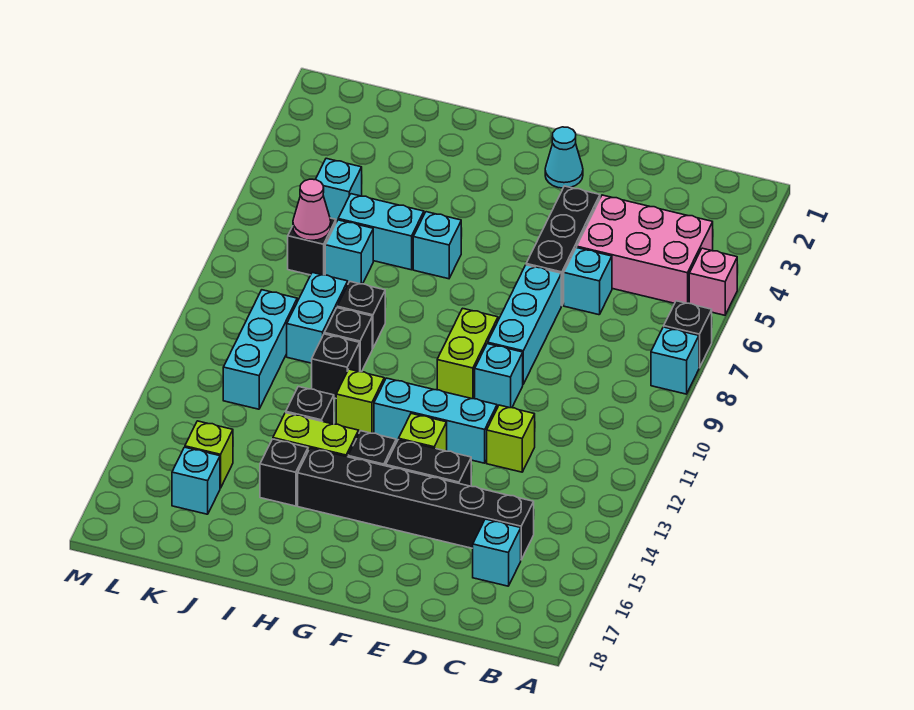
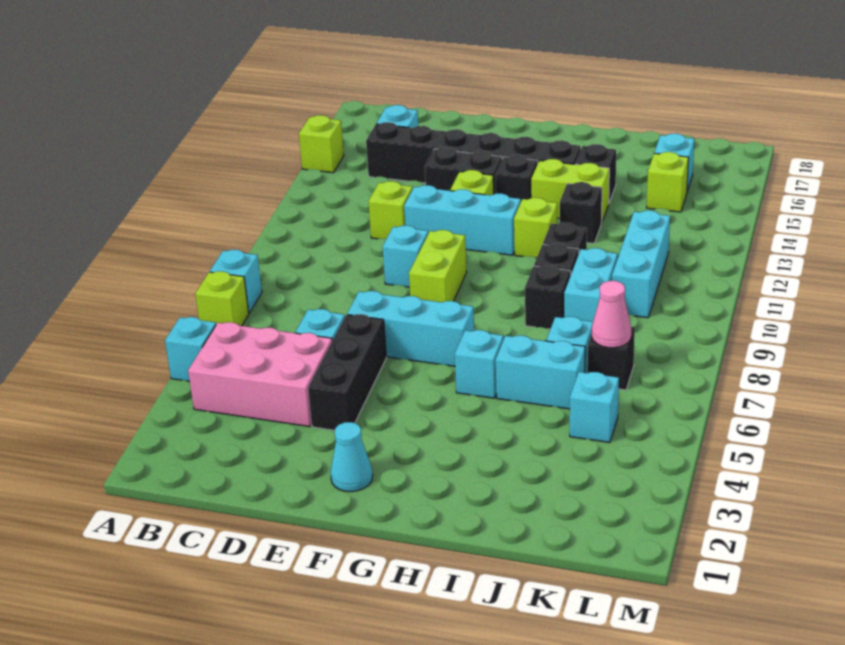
pink brick A5 level 1 -> cyan brick A5 level 1
black brick A7 level 1 -> lime brick A7 level 1
none -> lime brick A15 level 1
cyan brick E7:E9 level 1 -> cyan brick E7:G7 level 1

